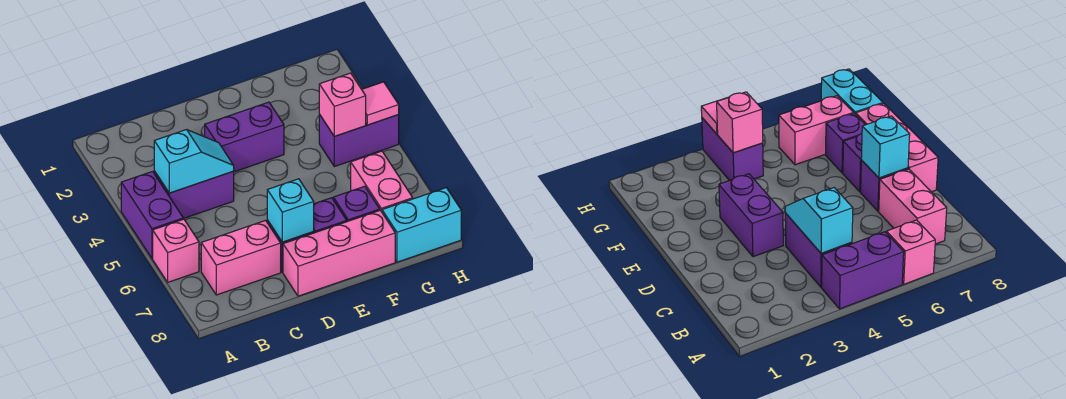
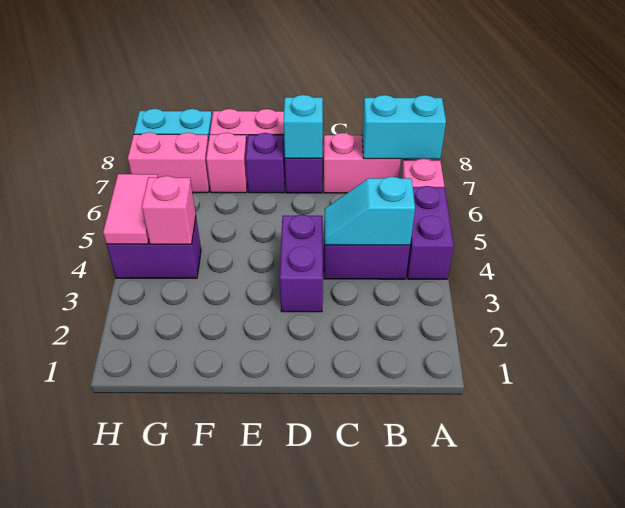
none -> cyan brick A7:B7 level 2
purple brick D3:E3 level 1 -> purple brick D3:D4 level 1
purple brick F7 level 1 -> pink brick F7 level 1
pink brick G6:G7 level 1 -> pink brick G7:H7 level 1
pink tile H4 level 2 -> pink tile H4:H5 level 2

